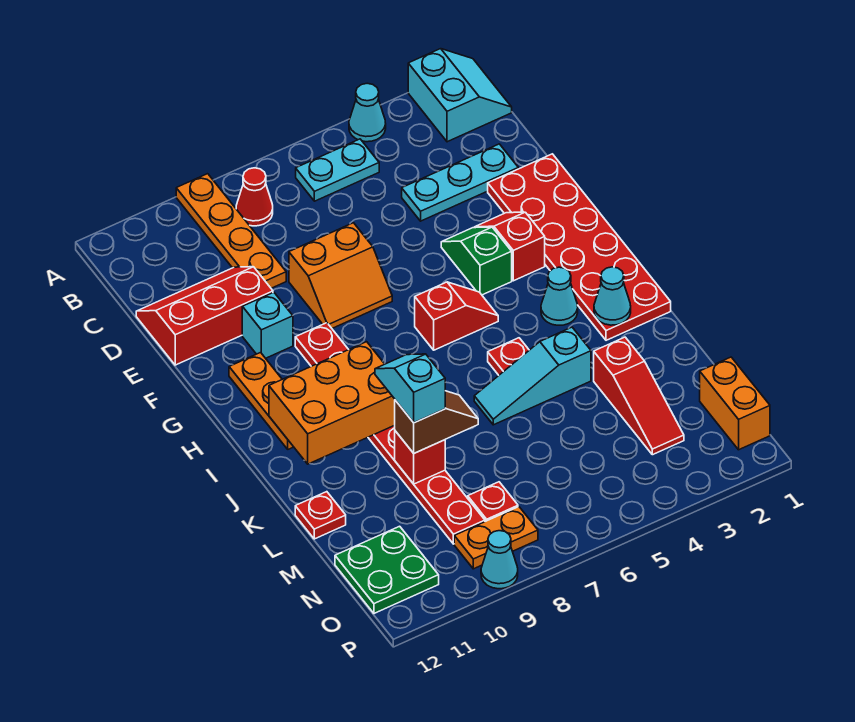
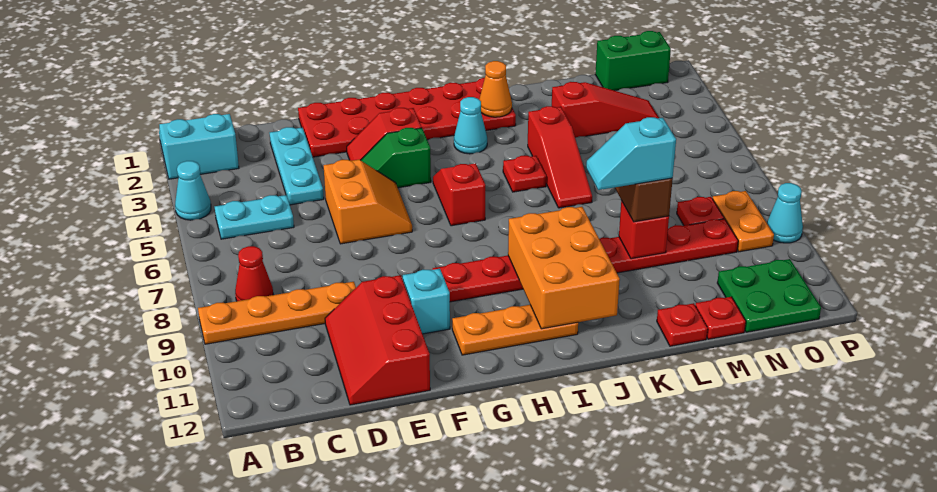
cyan plate B5:B6 level 1 -> cyan plate B5:C5 level 1
orange slope E7:F8 level 1 top E -> orange slope E5:F6 level 1 top E
cyan cone J2 level 2 -> orange cone J2 level 2
cyan slope K4:K6 level 1 top 4 -> red slope K4:K6 level 1 top 4
none -> red plate M12 level 1
orange brick N1:O1 level 1 -> green brick N1:O1 level 1

